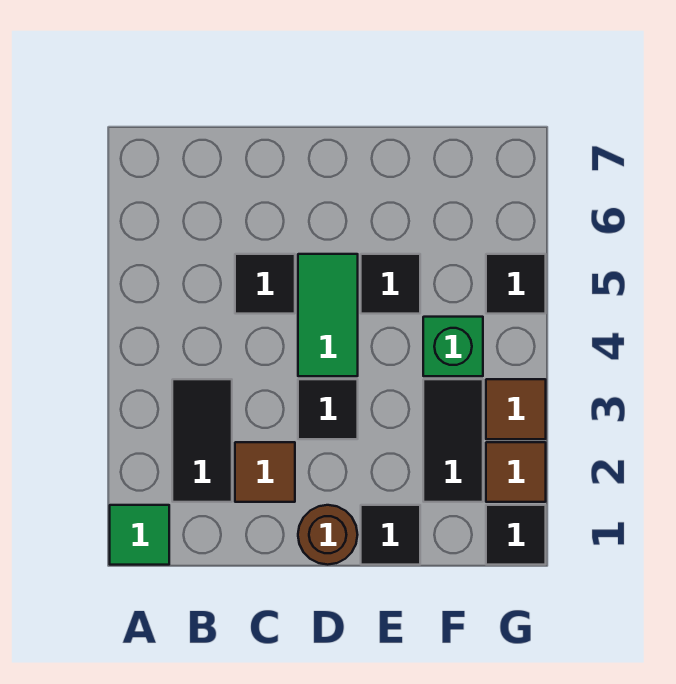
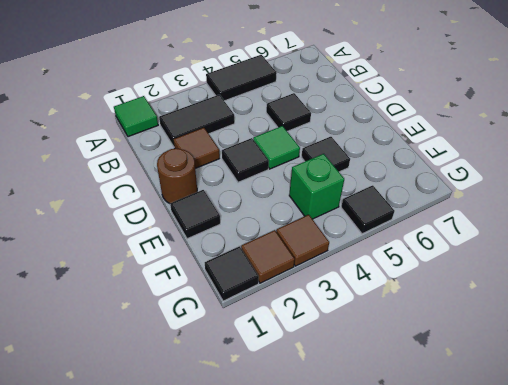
green tile D4:D5 level 1 -> green tile D4 level 1
black tile F2:F3 level 1 -> black tile A4:A5 level 1

